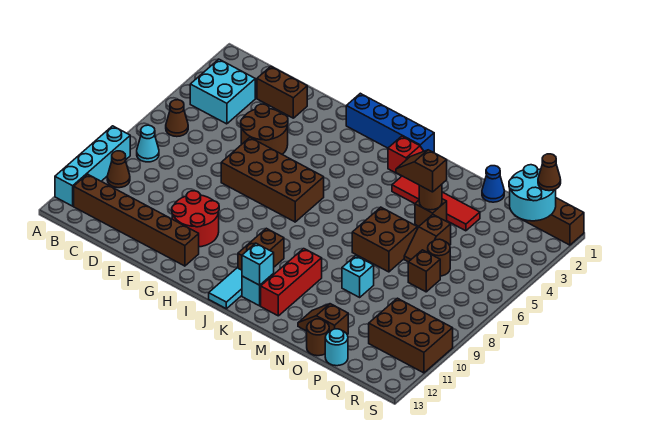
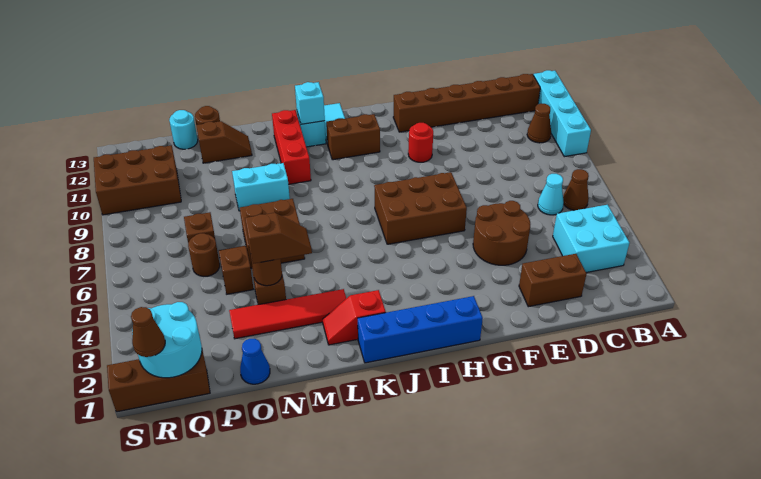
cyan cone B8 level 1 -> cyan cone C6 level 1
brown brick F6:I7 level 1 -> brown brick G6:I7 level 1
red round brick F10:G11 level 1 -> red round brick G10 level 1
brown brick J10:J11 level 1 -> brown brick I11:J11 level 1
cyan brick N9 level 1 -> cyan brick M9:N9 level 1

